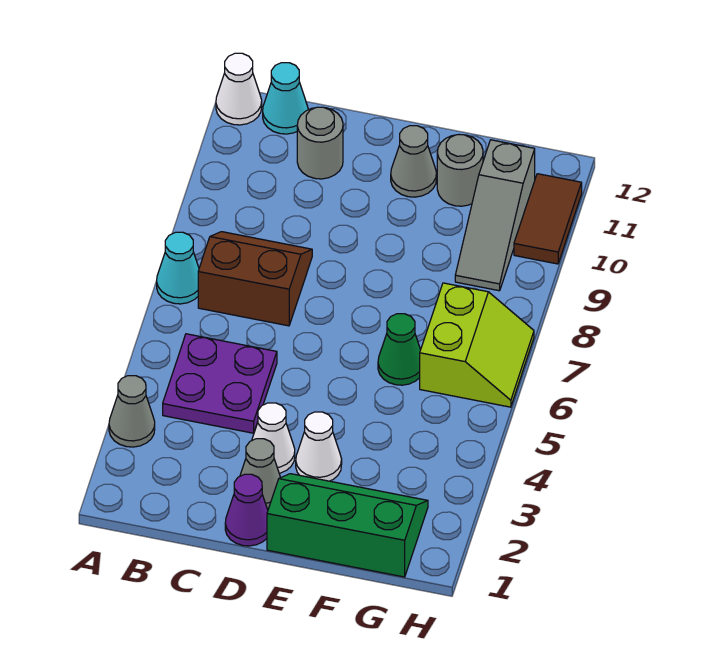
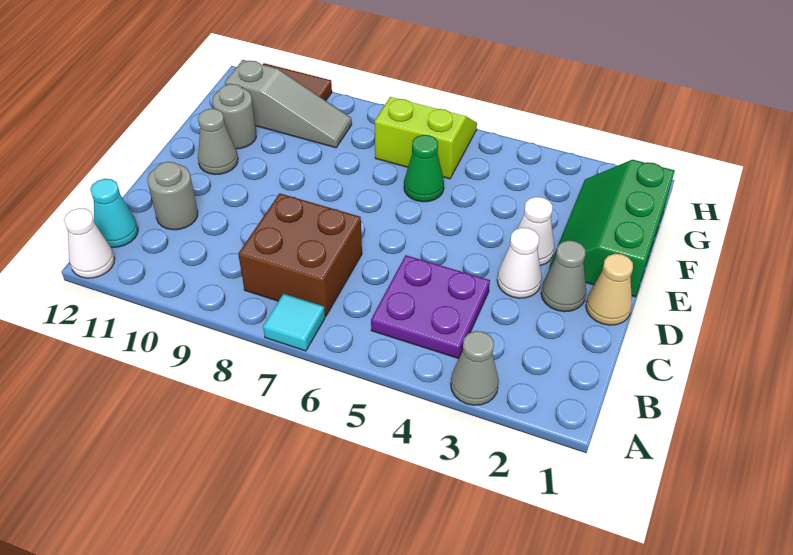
cyan cone A7 level 1 -> cyan tile A7 level 1
brown slope B7:C8 level 1 top 7 -> brown brick B7:C8 level 1
purple cone D1 level 1 -> tan cone D1 level 1

